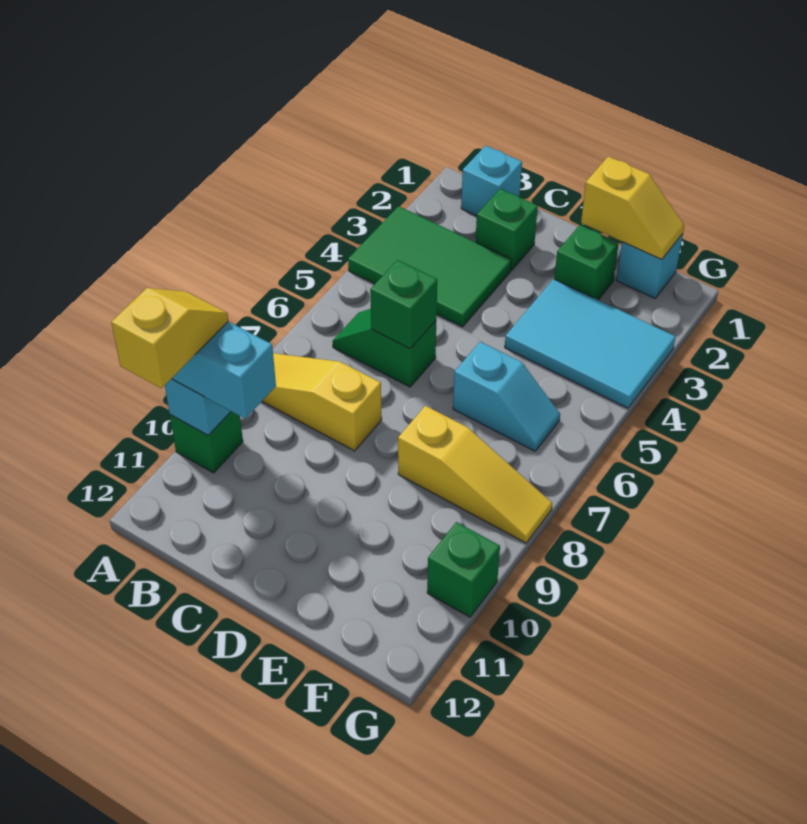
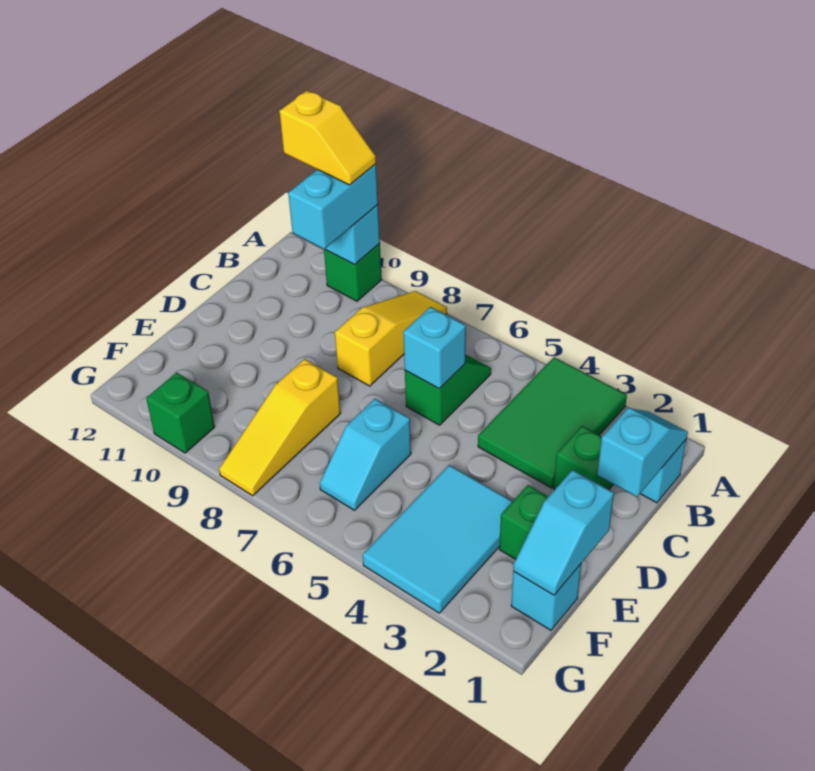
none -> cyan slope B1:C1 level 2 top C
green brick C6 level 2 -> cyan brick C6 level 2
yellow slope E1:F1 level 2 top E -> cyan slope E1:F1 level 2 top E

